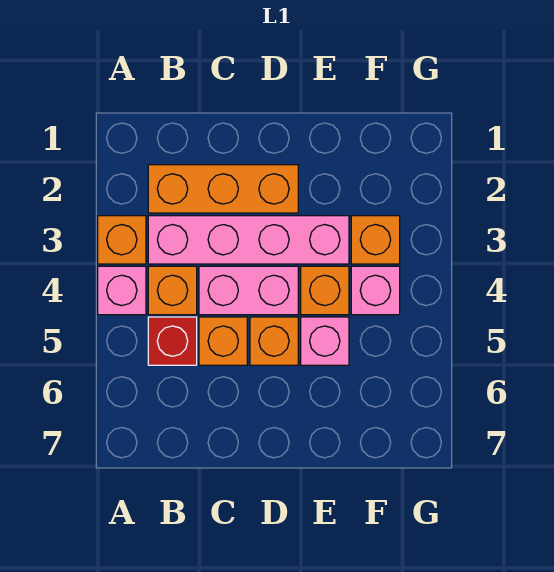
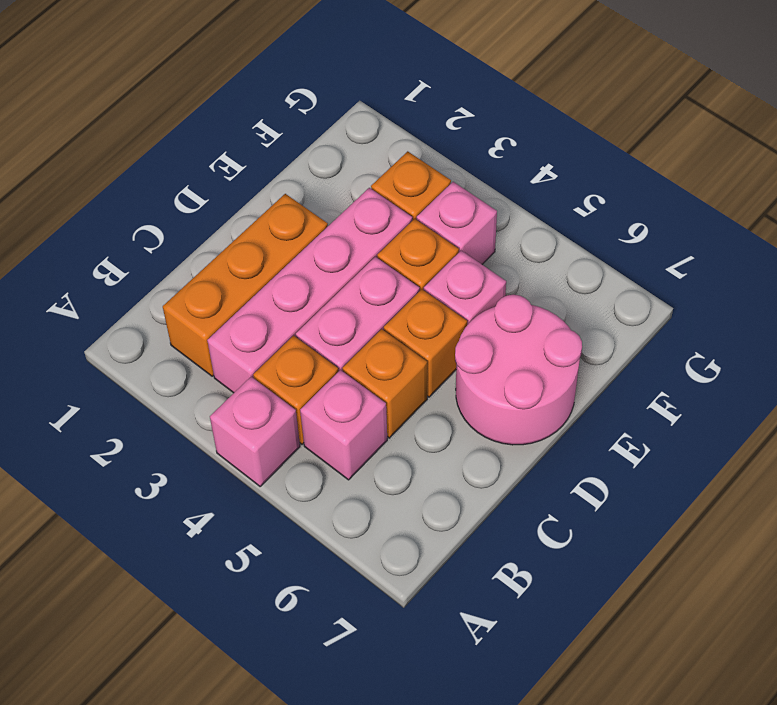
orange brick A3 level 1 -> none
red brick B5 level 1 -> pink brick B5 level 1
none -> pink round brick D6:E7 level 1

